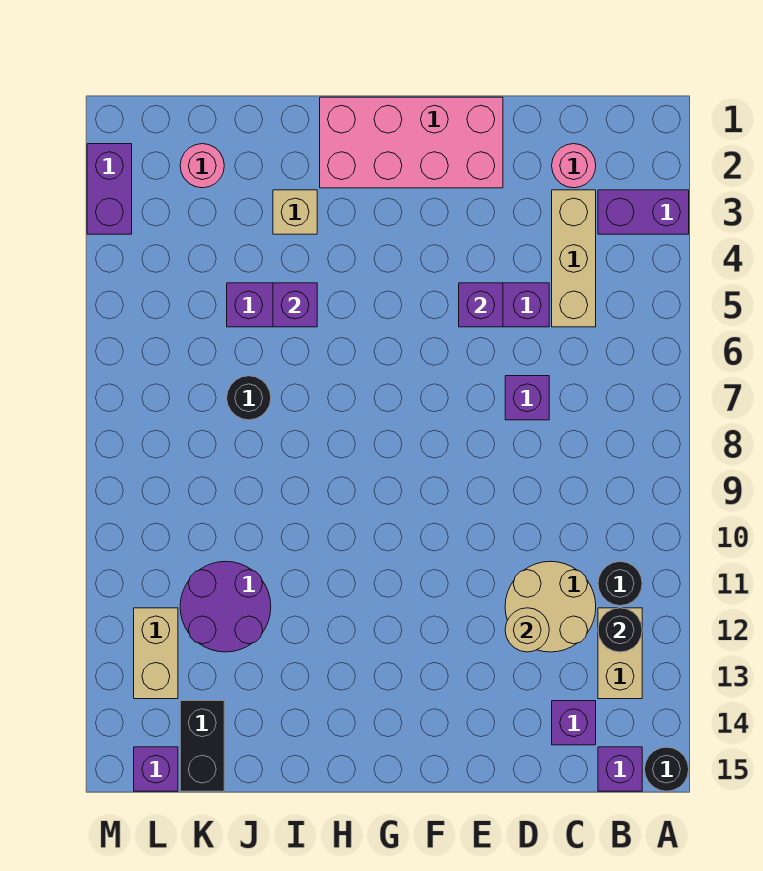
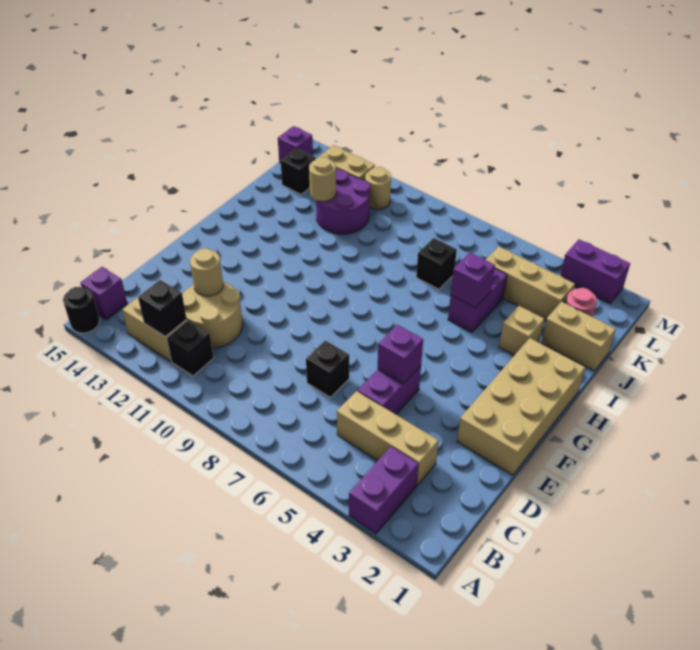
black round brick B11 level 1 -> black brick B11 level 1
black round brick B12 level 2 -> black brick B12 level 2
pink round brick C2 level 1 -> none
purple brick C14 level 1 -> none
purple brick D7 level 1 -> black brick D7 level 1
pink brick E1:H2 level 1 -> tan brick E1:H2 level 1
none -> tan brick J1:J2 level 1
black round brick J7 level 1 -> black brick J7 level 1
none -> tan round brick J12 level 2
none -> tan brick K3:K5 level 1
black brick K14:K15 level 1 -> black brick K14 level 1
none -> tan round brick L11 level 1

